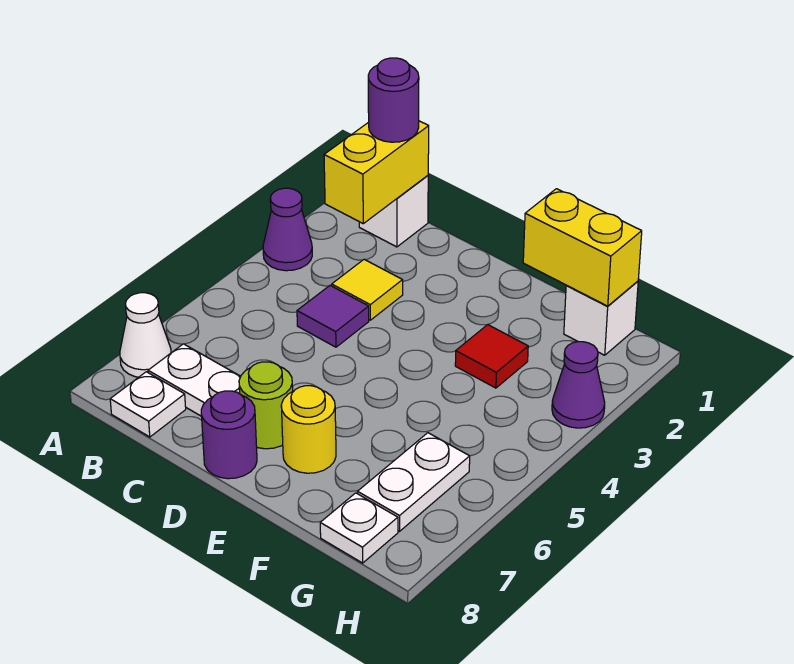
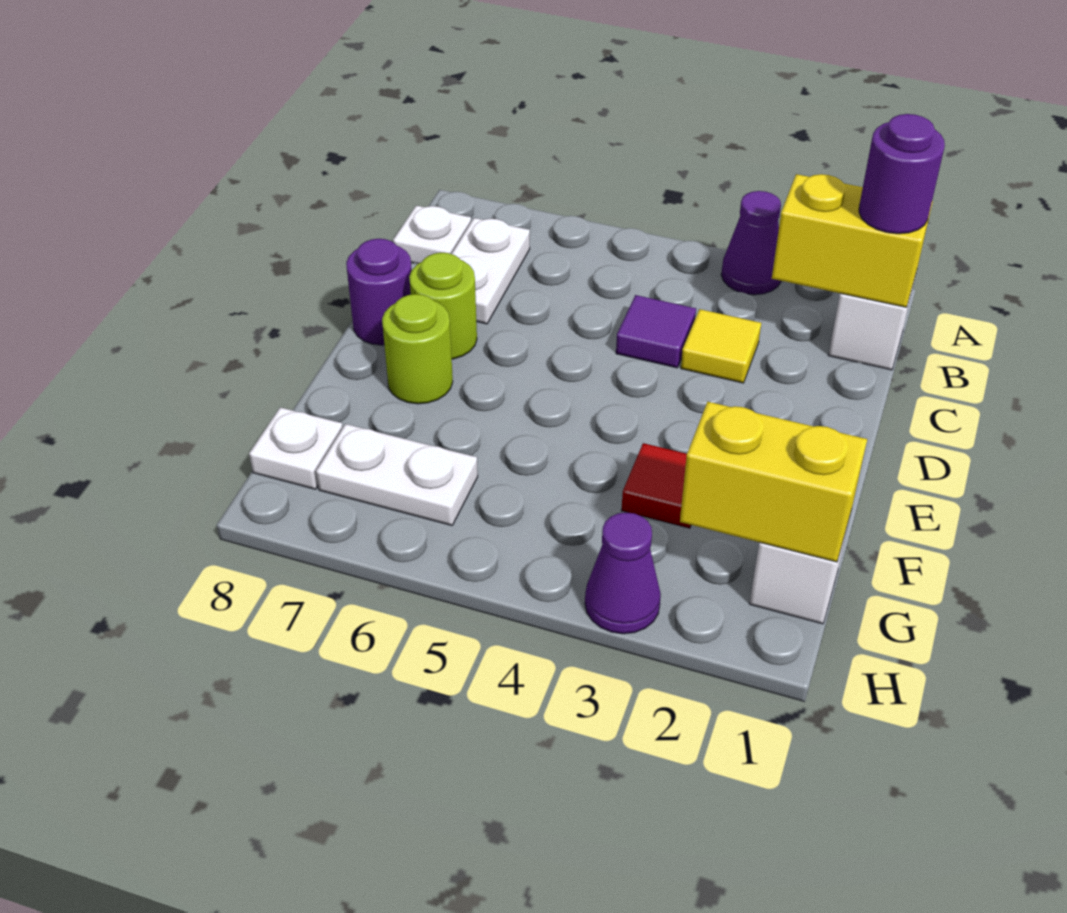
white cone A7 level 1 -> none
yellow round brick E7 level 1 -> lime round brick E7 level 1
yellow brick F1:G1 level 2 -> yellow brick G1:G2 level 2

